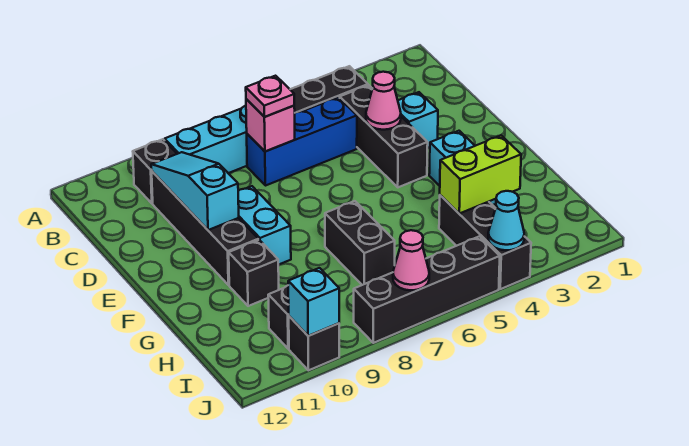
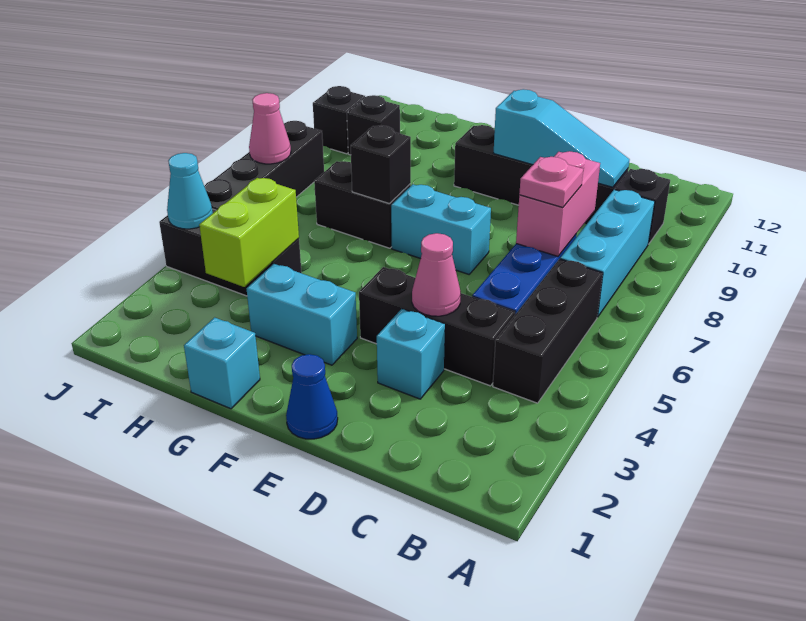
pink brick C7 level 2 -> pink brick C7:C8 level 2
none -> blue cone E1 level 1
cyan brick E9:F9 level 1 -> cyan brick E7:F7 level 1
black brick G10 level 1 -> black brick G7 level 2
cyan brick J10 level 2 -> cyan brick G1 level 1

